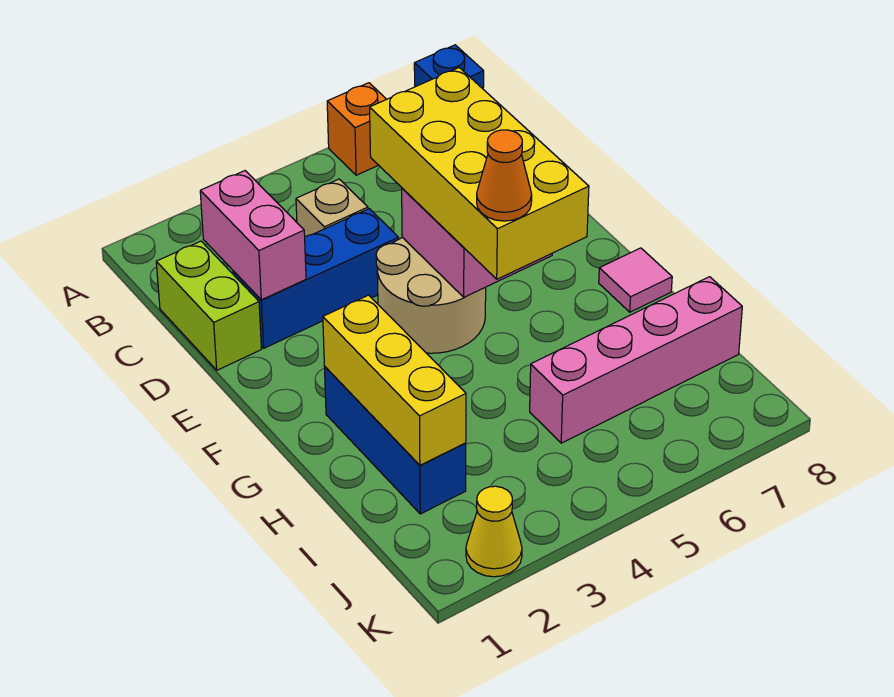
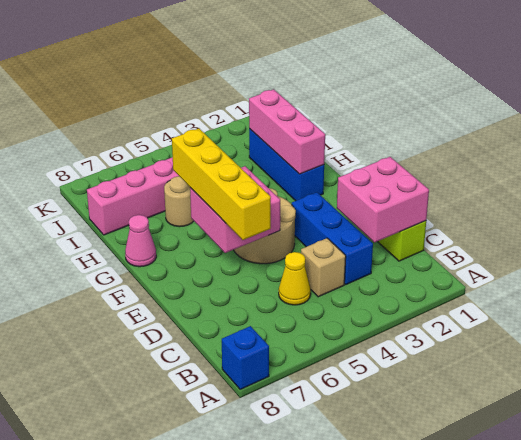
orange brick A6 level 1 -> none
pink brick C2:D2 level 2 -> pink brick C1:D2 level 2
blue brick D2:D4 level 1 -> blue brick C3:E3 level 1
yellow brick D5:G6 level 3 -> yellow brick D6:G6 level 3
yellow brick G2:I2 level 2 -> pink brick G2:I2 level 2
orange cone G5 level 4 -> none
pink tile G8 level 1 -> pink cone G8 level 1
none -> tan round brick H6 level 1
yellow cone K2 level 1 -> yellow cone C5 level 1

